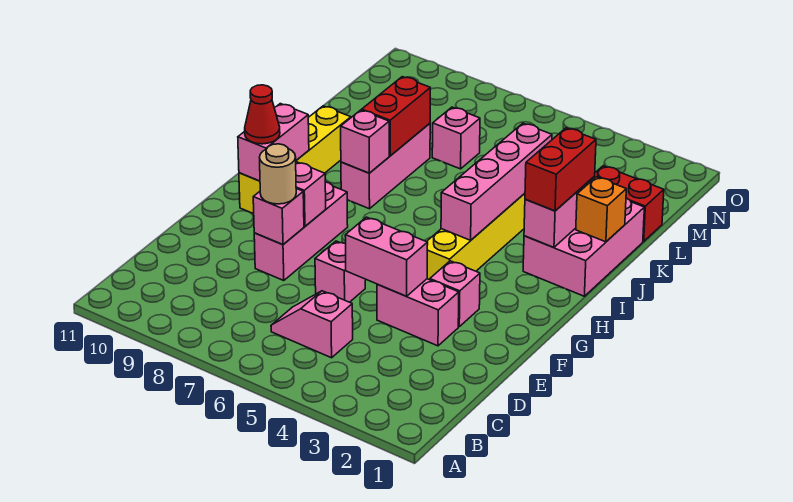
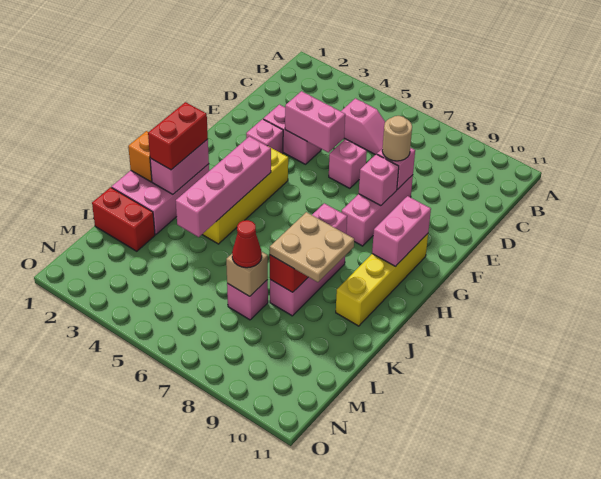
red cone G10 level 3 -> red cone L7 level 3
none -> tan plate J8:K9 level 3
none -> tan brick L7 level 2

